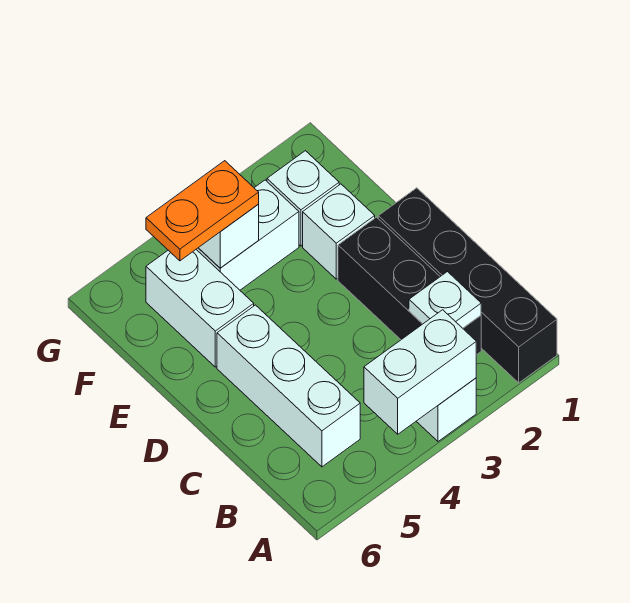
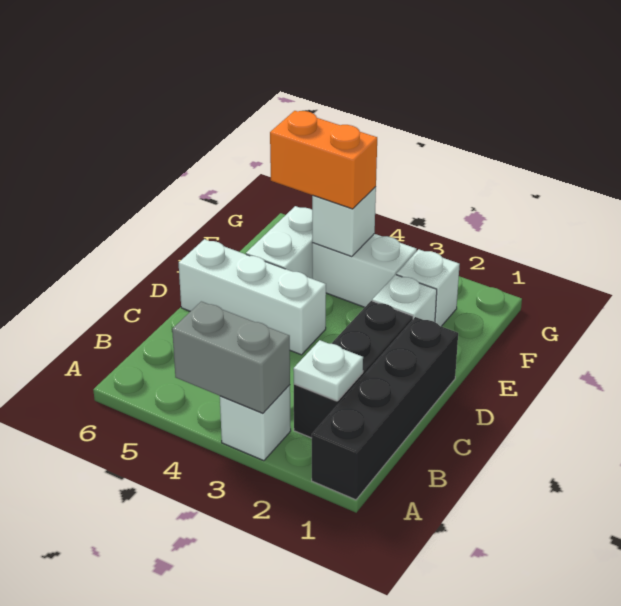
white brick A3:A4 level 2 -> grey brick A3:A4 level 2
white brick B5:D5 level 1 -> white brick D4:D6 level 1
orange plate F4:F5 level 3 -> orange brick F4:F5 level 3

